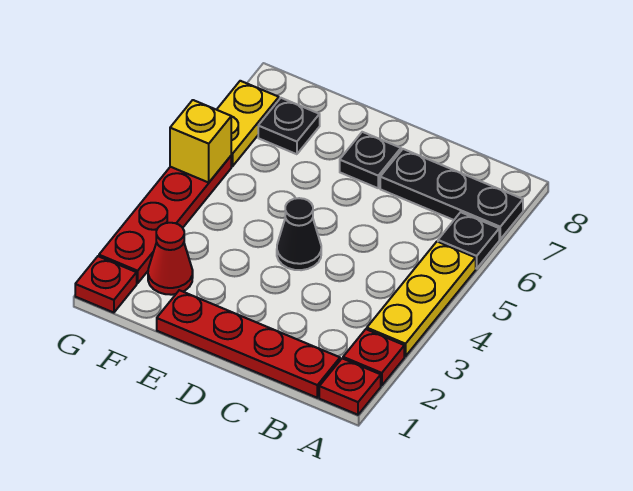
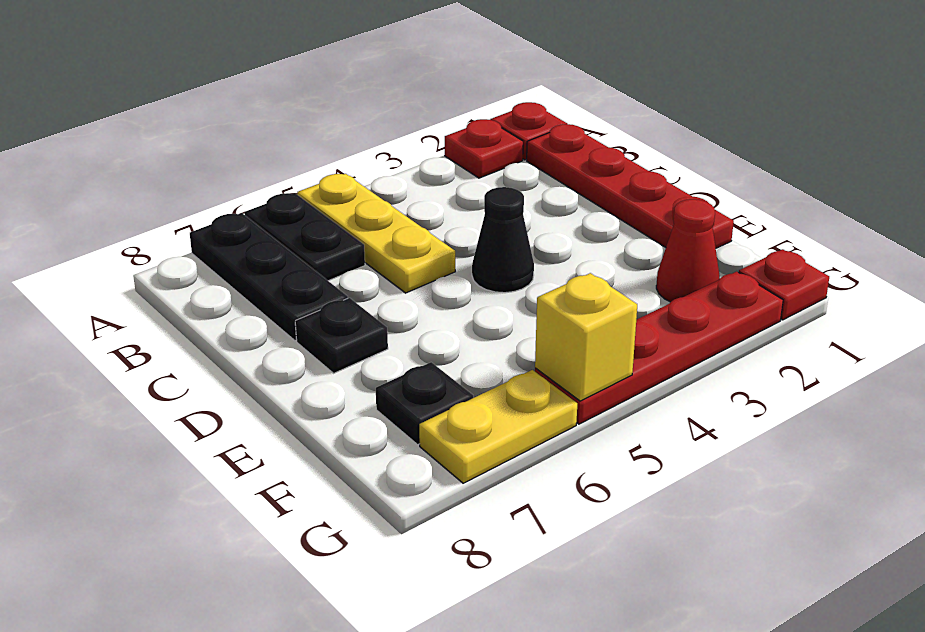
yellow plate A3:A5 level 1 -> yellow plate A5:C5 level 1
black plate A6 level 1 -> black plate A6:B6 level 1

